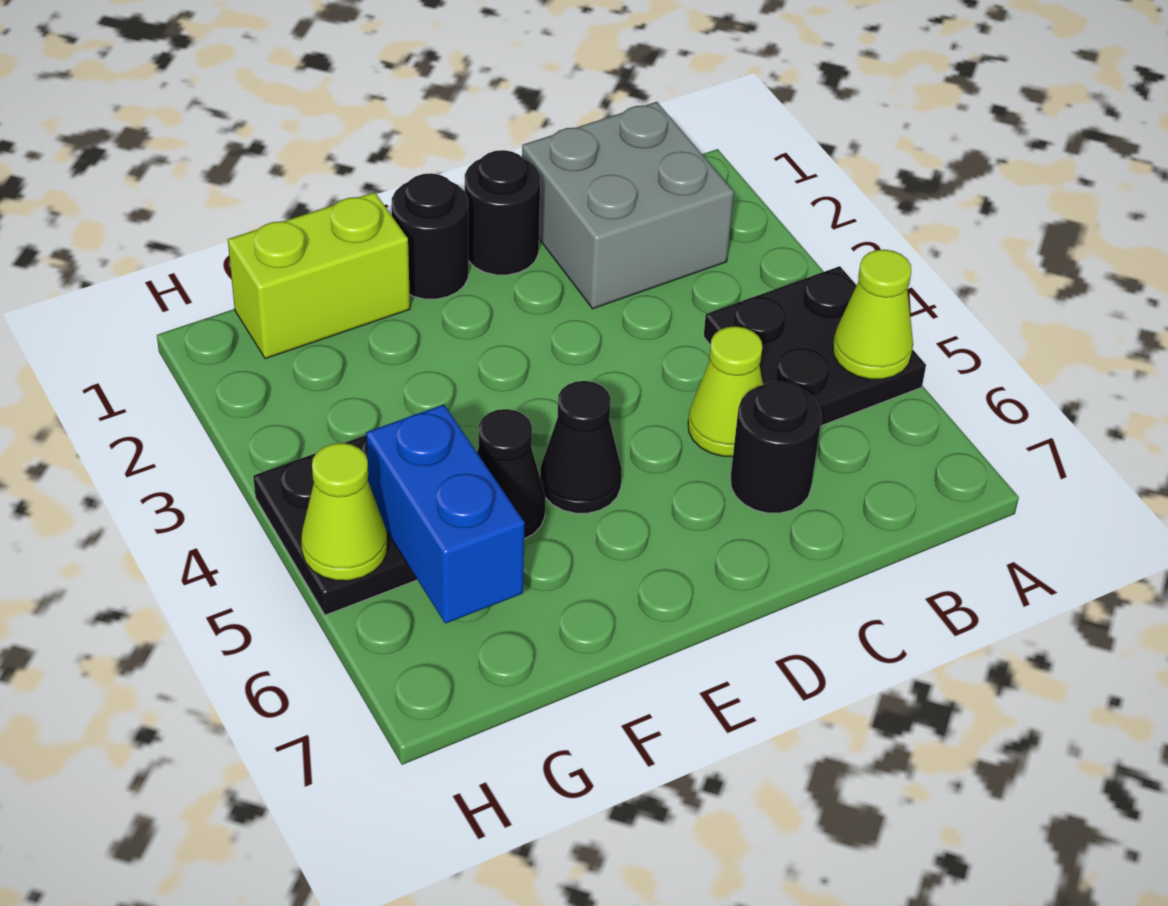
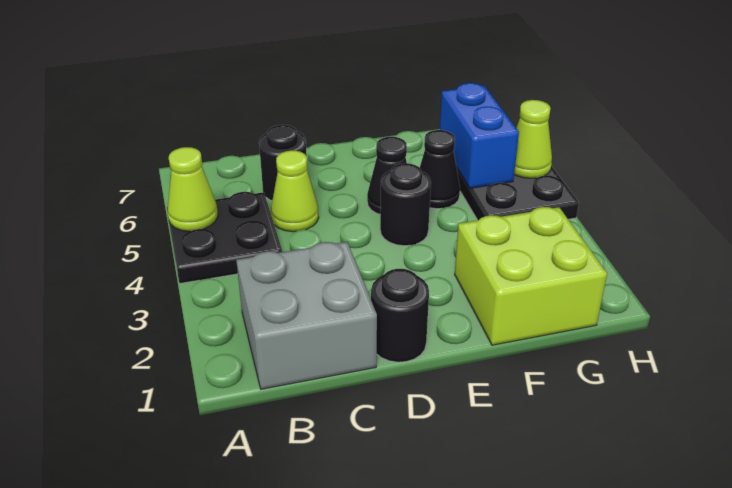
black round brick E1 level 1 -> black round brick E4 level 1
lime brick F1:G1 level 1 -> lime brick F1:G2 level 1

